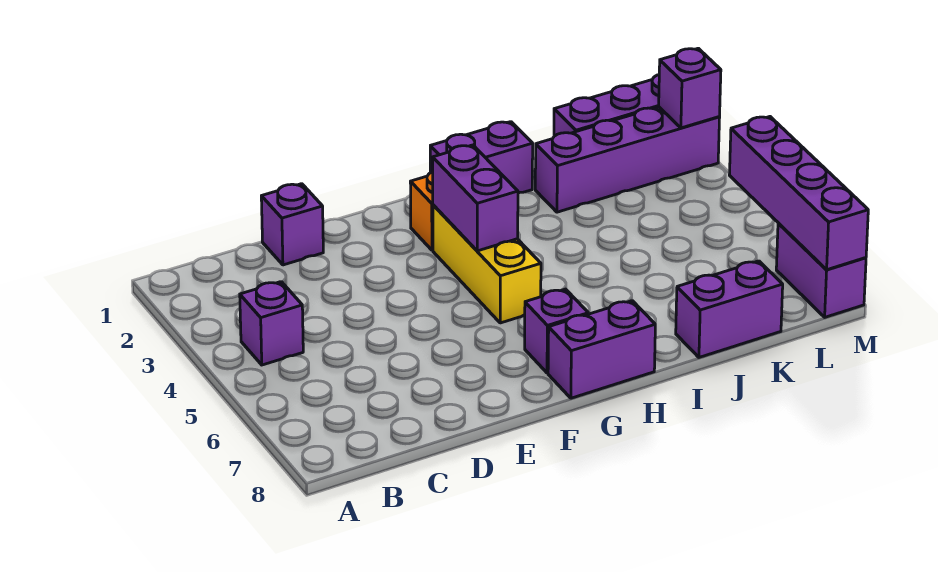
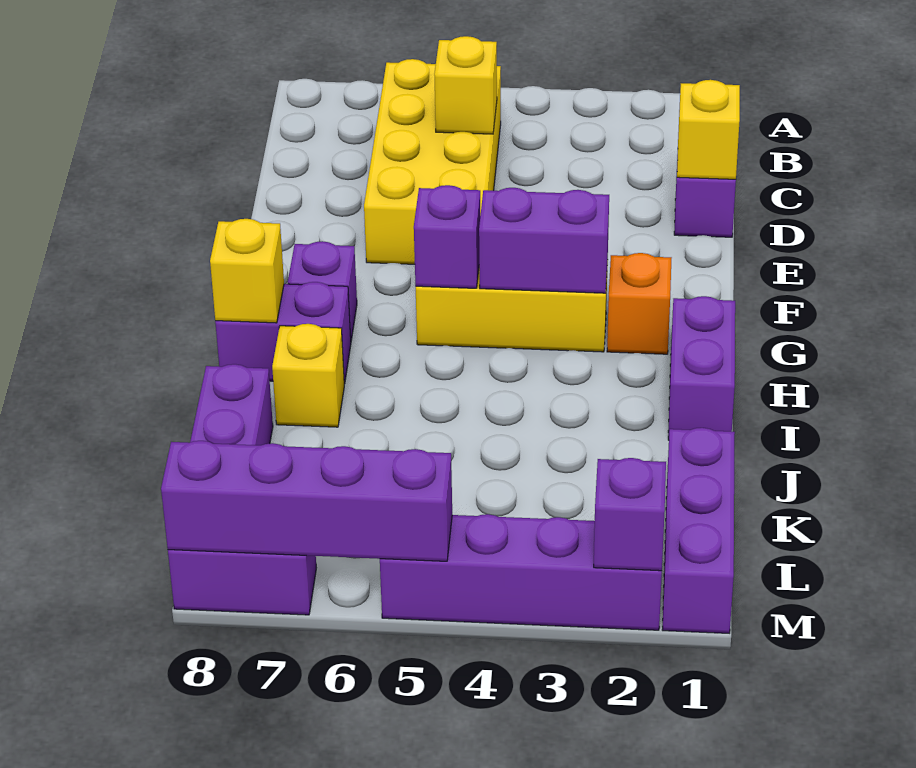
purple brick B4 level 1 -> purple brick G5 level 2
none -> yellow brick B5:E6 level 1
none -> yellow brick C5 level 2
none -> yellow brick D1 level 2
purple brick G8:H8 level 1 -> purple brick H7:H8 level 1
none -> yellow brick H8 level 2
none -> yellow brick I7 level 1
purple brick J2:M2 level 1 -> purple brick M2:M5 level 1

